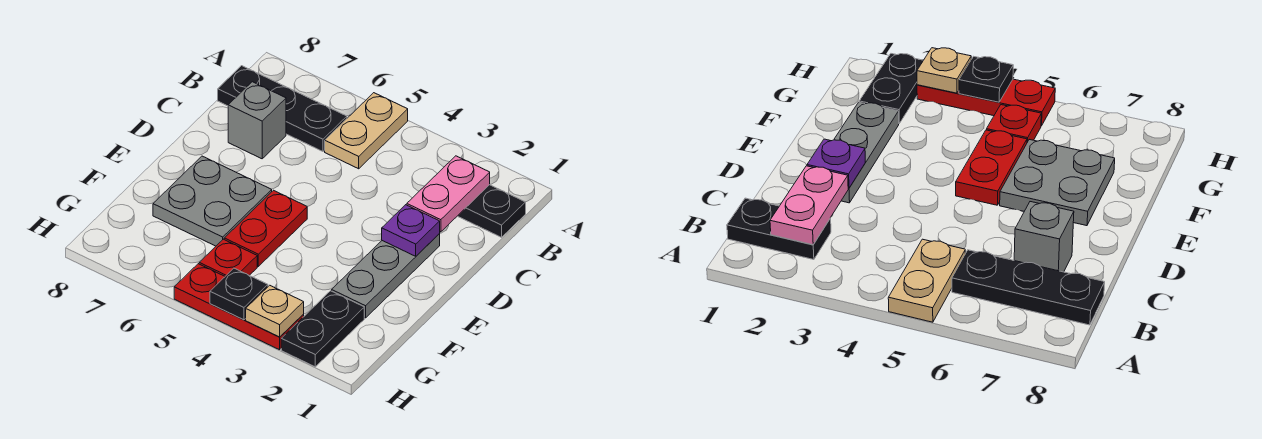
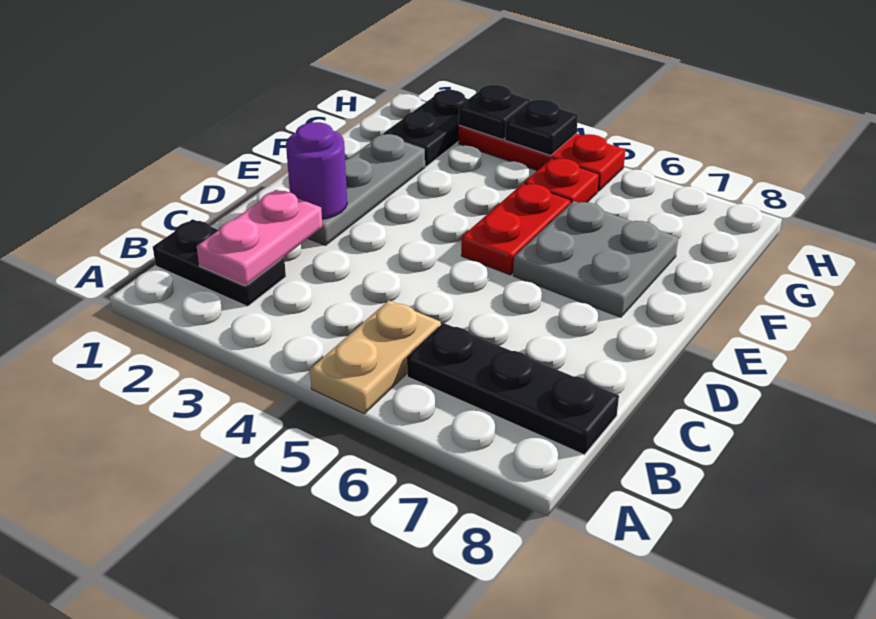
grey brick C7 level 1 -> none
purple plate D2 level 2 -> purple round brick D2 level 2
tan plate H3 level 2 -> black plate H3 level 2

